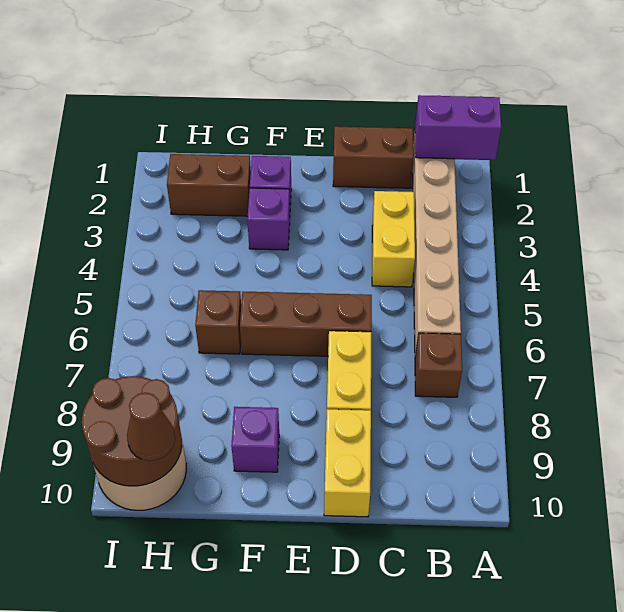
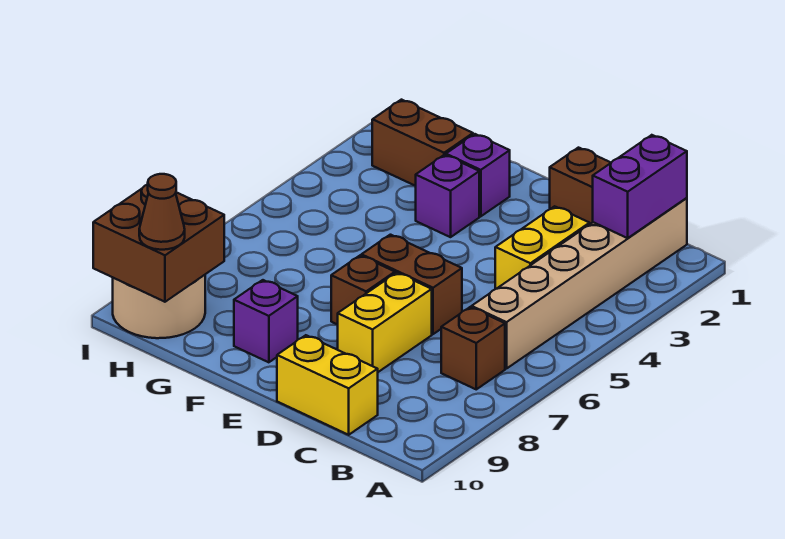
purple brick A1:B1 level 2 -> purple brick B1:B2 level 2
brown brick D6:F6 level 1 -> brown brick D6:E6 level 1
yellow brick D9:D10 level 1 -> yellow brick C10:D10 level 1
brown brick G6 level 1 -> brown brick E7 level 1
brown round brick H9:I10 level 2 -> brown brick H9:I10 level 2

